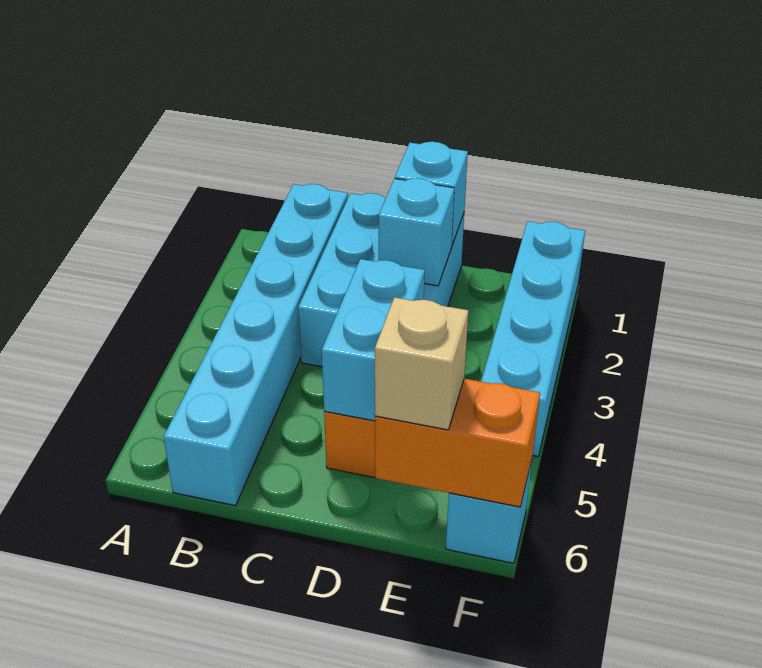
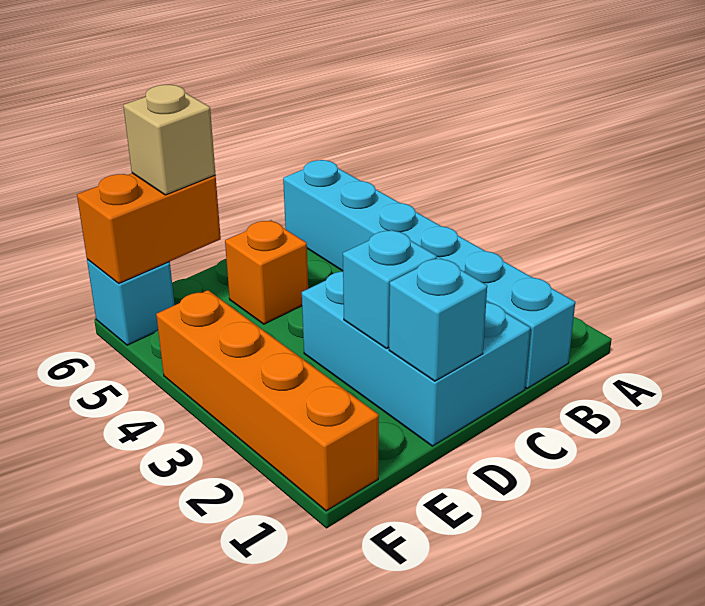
cyan brick D4:D5 level 2 -> none
cyan brick F1:F4 level 1 -> orange brick F1:F4 level 1

